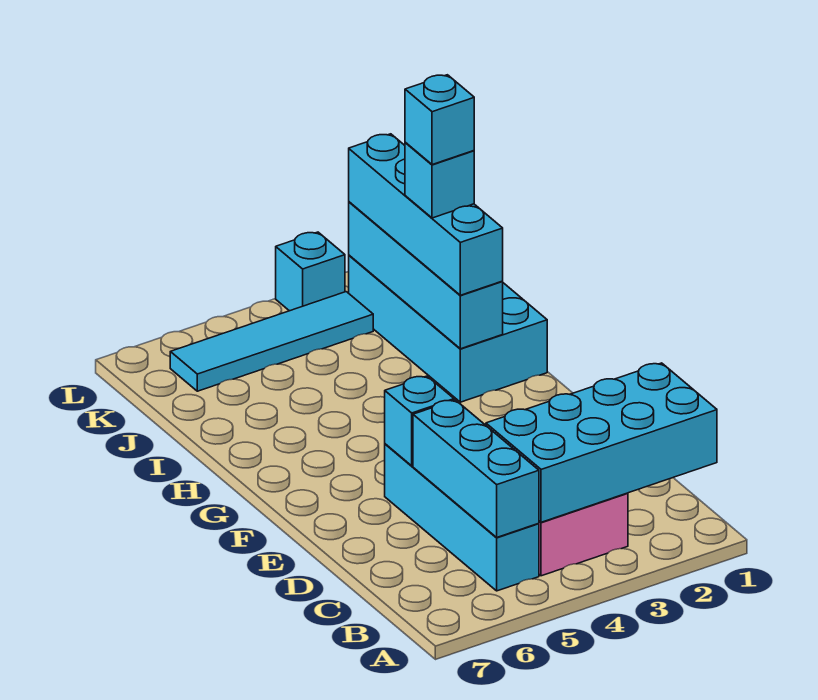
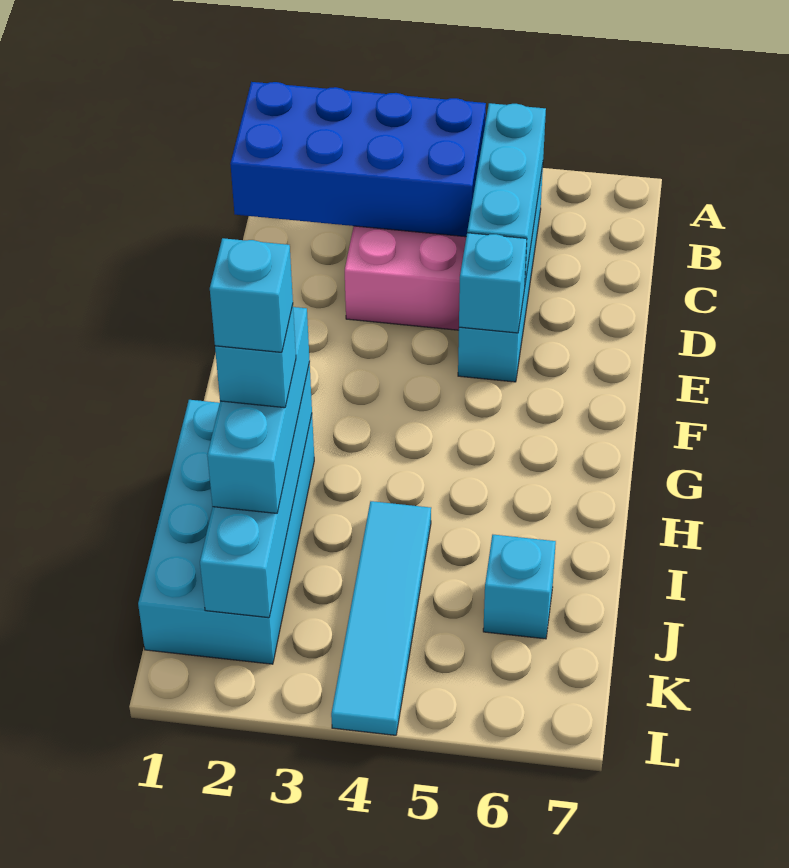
cyan brick B1:C4 level 2 -> blue brick B1:C4 level 2
cyan brick H2:K2 level 3 -> cyan brick H2:J2 level 3
cyan tile K3:K6 level 1 -> cyan tile I4:L4 level 1
cyan brick L3 level 1 -> cyan brick J6 level 1

